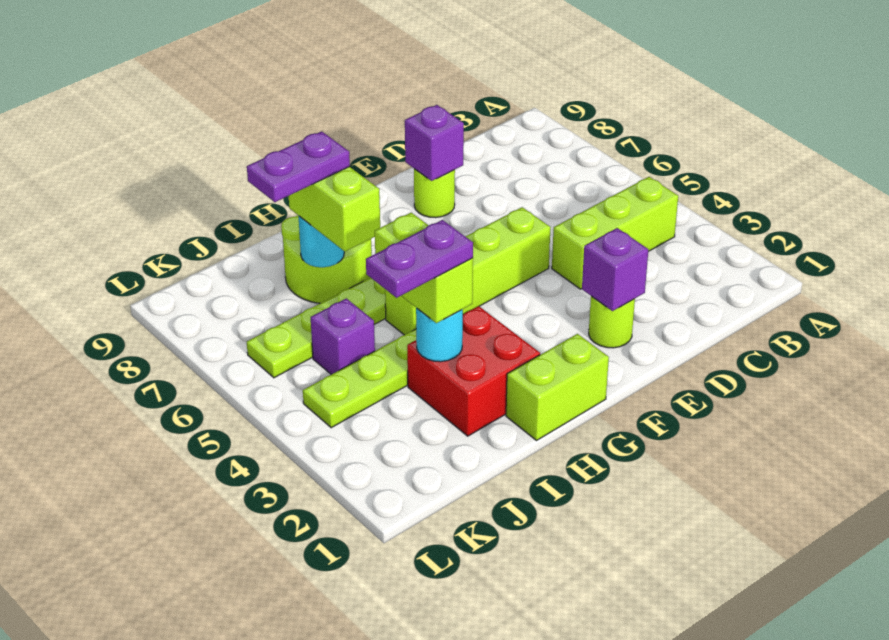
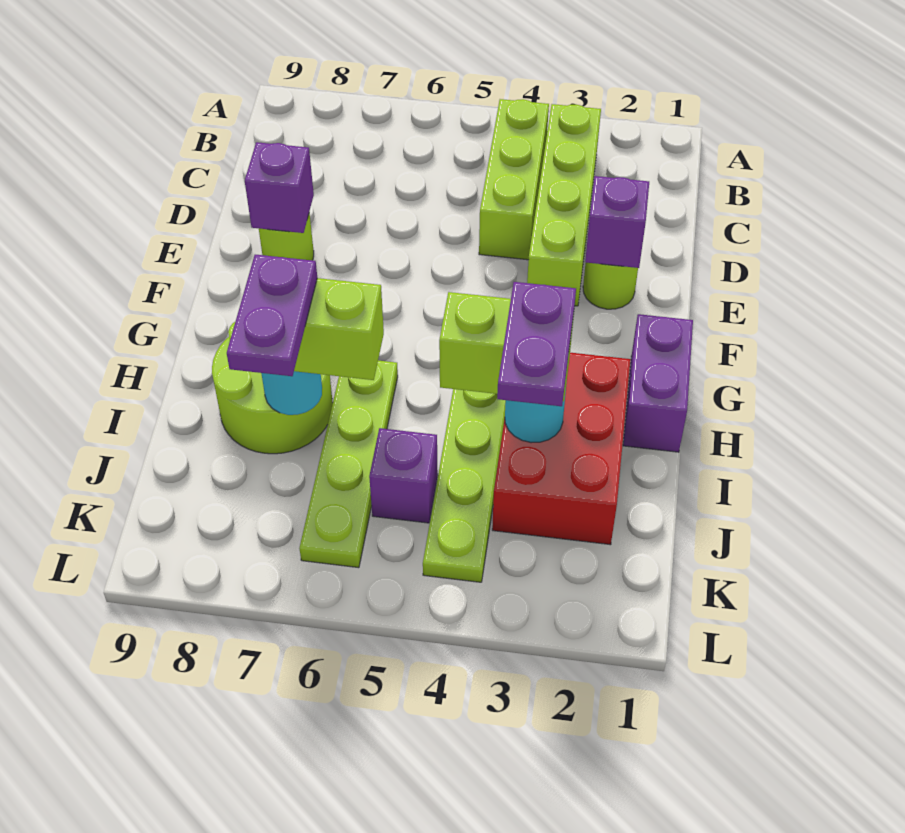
lime brick E5:H5 level 1 -> lime brick B3:E3 level 1
lime brick G1:H1 level 1 -> purple brick G1:H1 level 1
red brick H2:I3 level 1 -> red brick H2:J3 level 1

